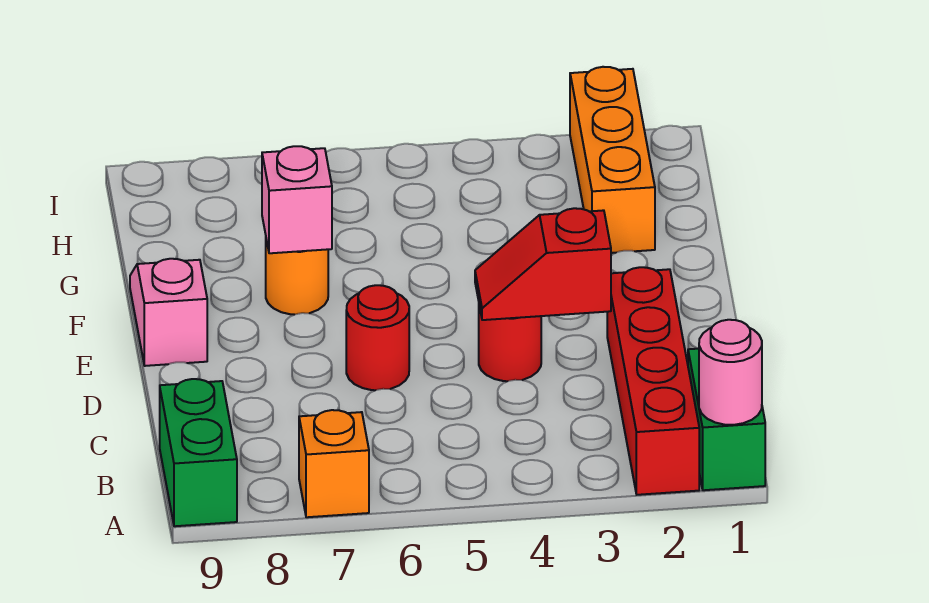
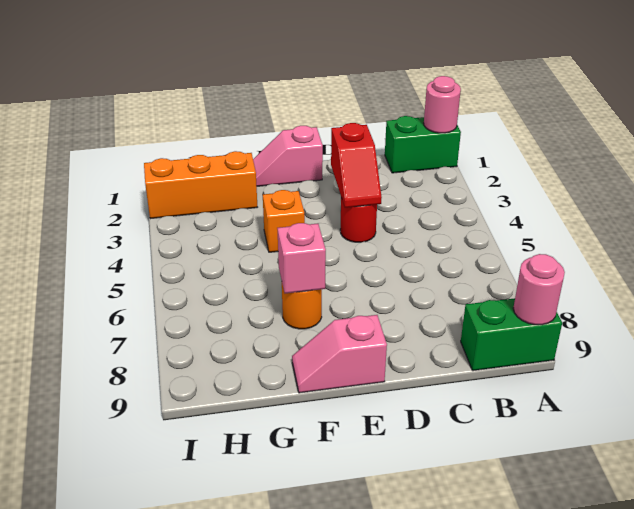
red brick A2:D2 level 1 -> none
orange brick A7 level 1 -> orange brick F4 level 1
none -> pink round brick A9 level 2
red round brick D6 level 1 -> none
none -> pink slope E1:F1 level 1 top E

